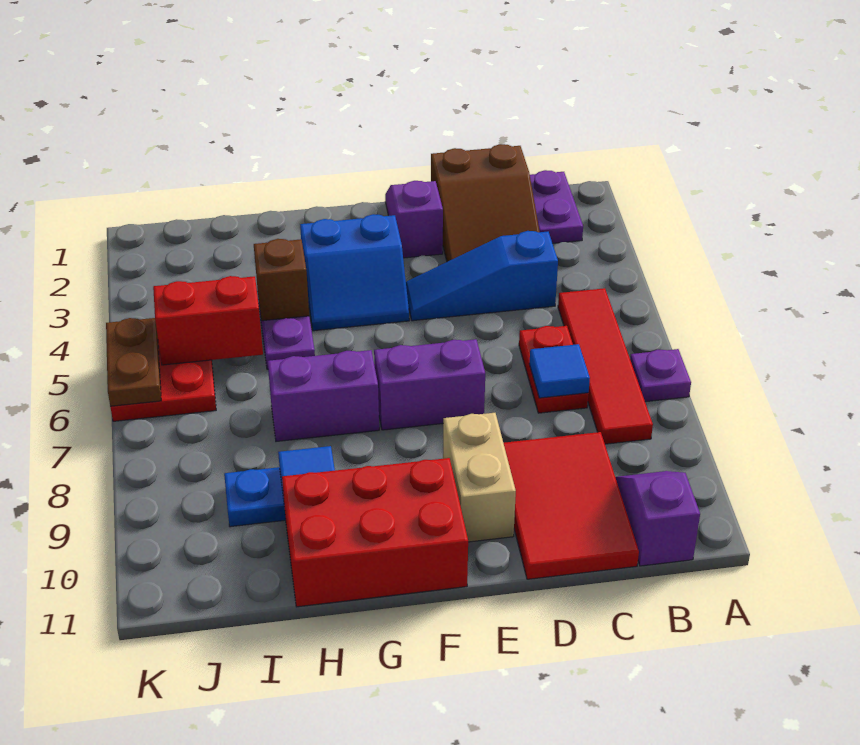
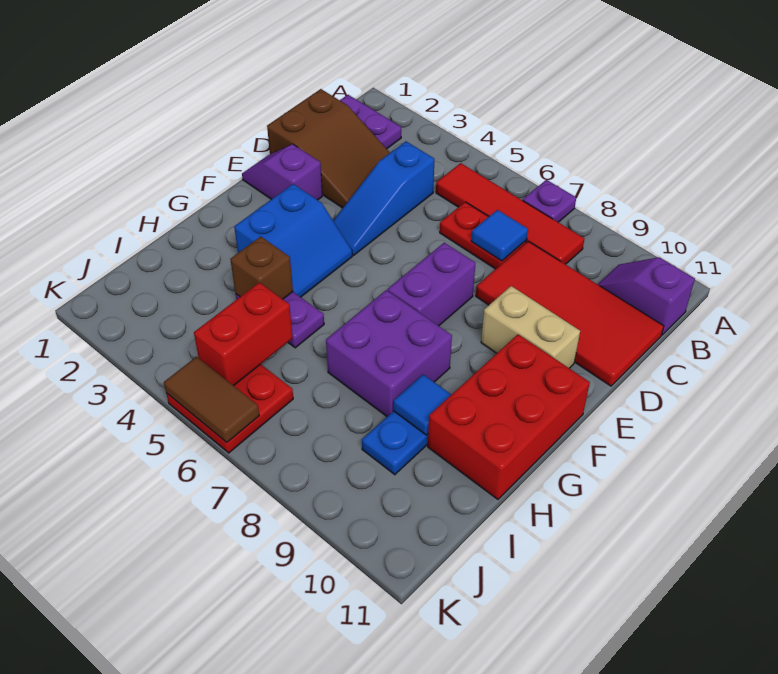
red tile C9:D11 level 1 -> red tile C8:D11 level 1
purple brick G7:H7 level 1 -> purple brick G7:H8 level 1
brown plate K5:K6 level 2 -> brown tile K5:K6 level 2

